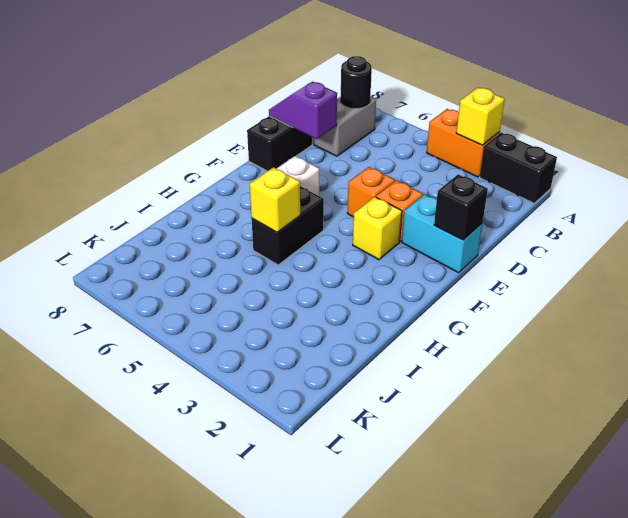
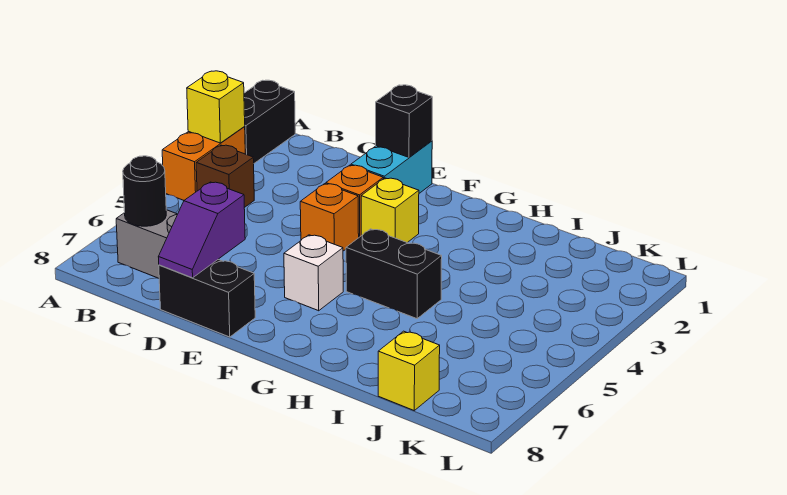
none -> brown brick B4 level 1
yellow brick H5 level 2 -> yellow brick J8 level 1

